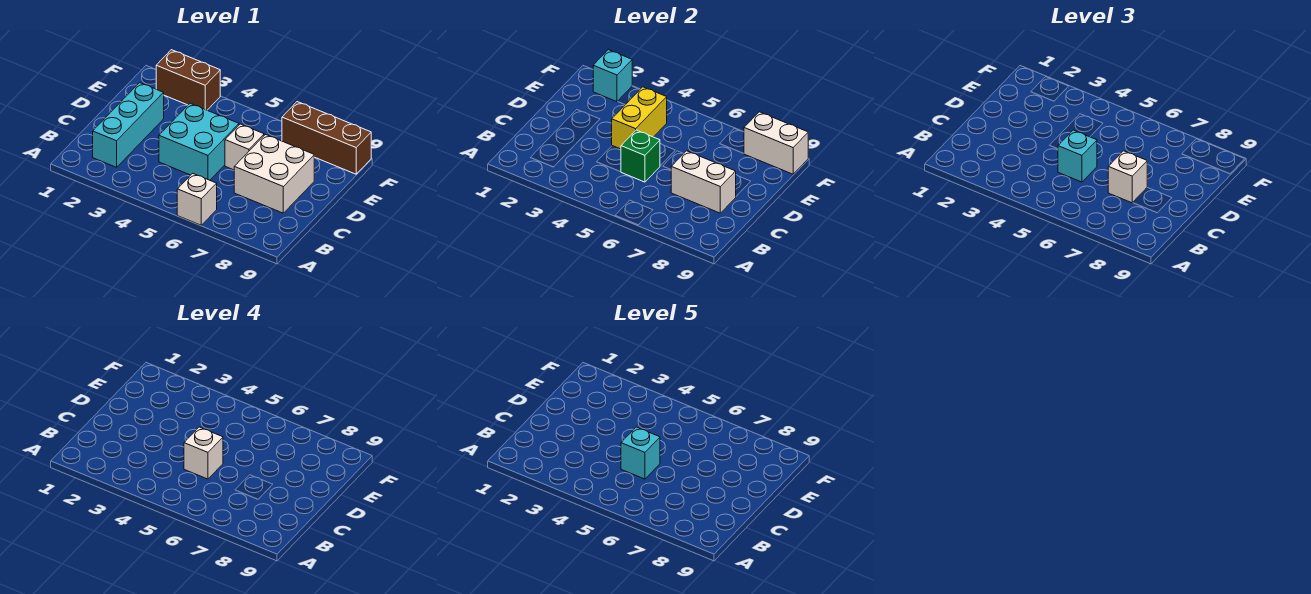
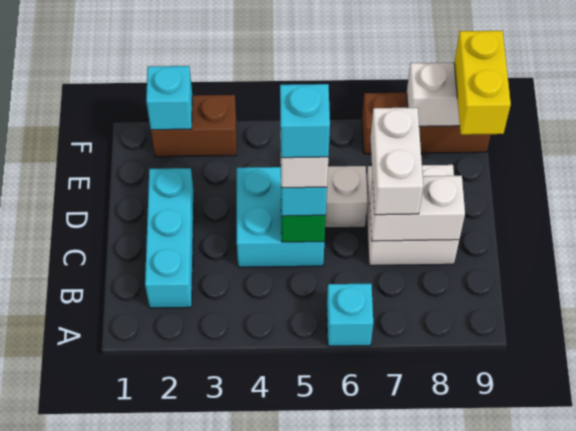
white brick A6 level 1 -> cyan brick A6 level 1
white brick C7 level 3 -> white brick C7:D7 level 3
yellow brick D4:E4 level 2 -> yellow brick E9:F9 level 3

